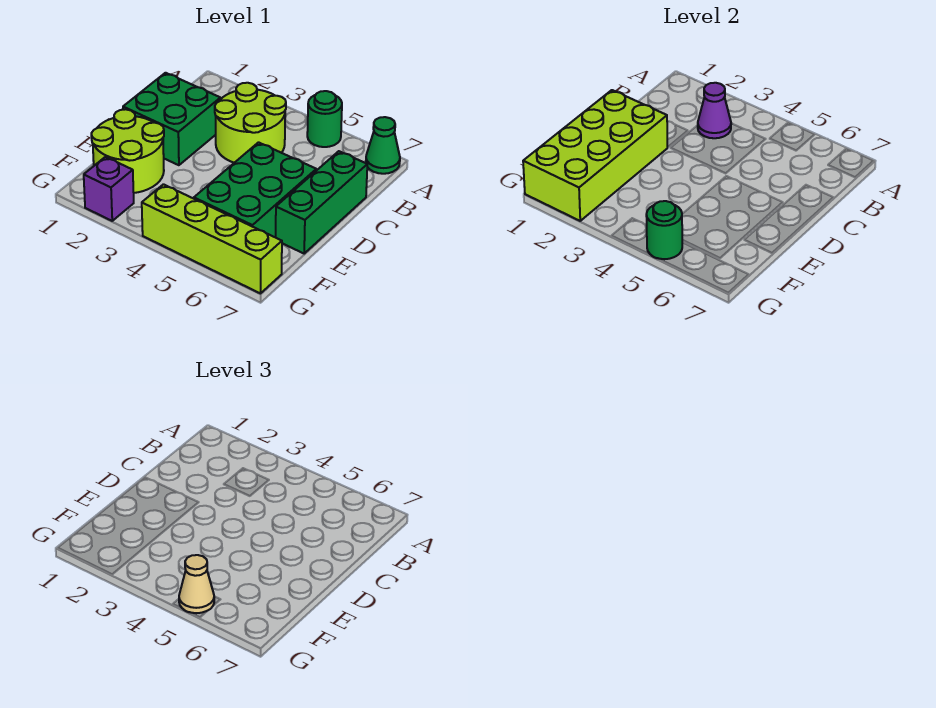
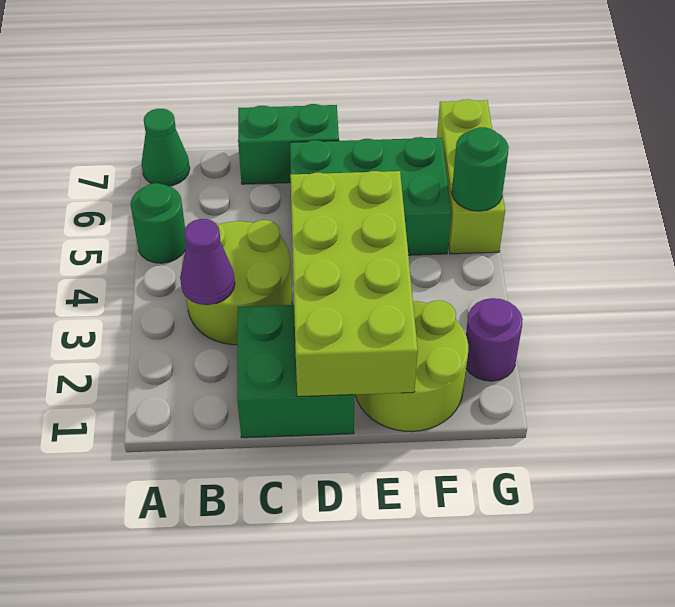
green brick C7:E7 level 1 -> green brick C7:D7 level 1
lime brick D1:G2 level 2 -> lime brick D1:E4 level 2
purple brick G2 level 1 -> purple round brick G2 level 1
lime brick G4:G7 level 1 -> lime brick G5:G7 level 1
tan cone G5 level 3 -> none

